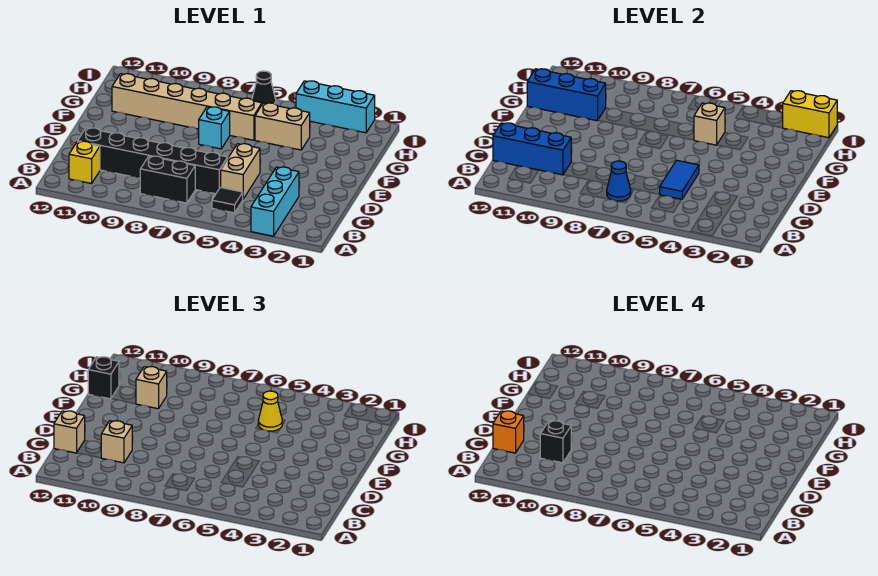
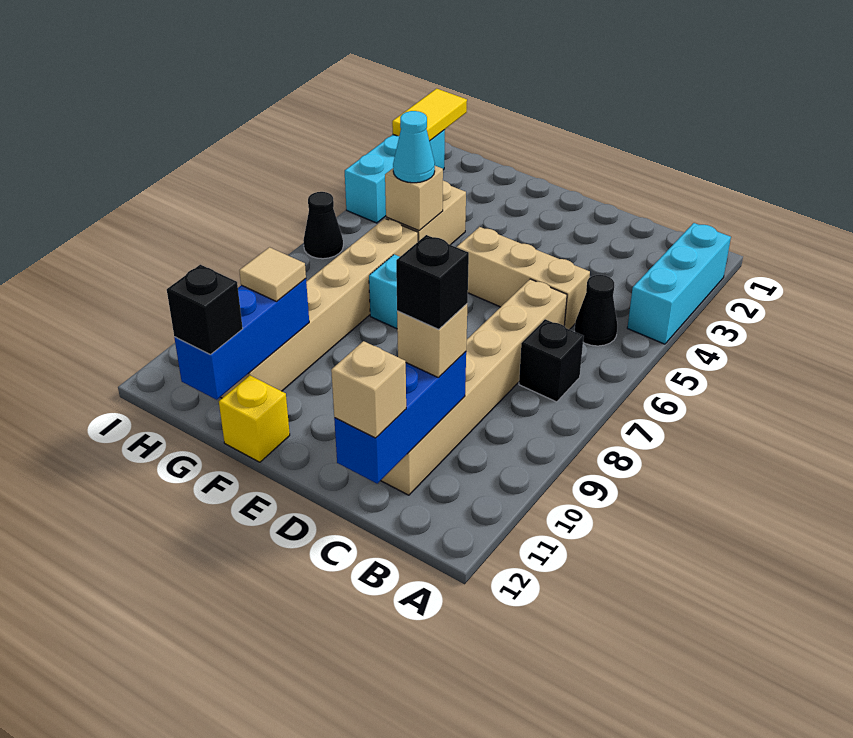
cyan brick A3:C3 level 1 -> cyan brick A2:A4 level 1
black tile B5 level 1 -> black cone B5 level 1
black brick B7:B8 level 1 -> black brick B7 level 1
blue cone B7 level 2 -> none
yellow brick B11 level 1 -> yellow brick F12 level 1
tan brick C5:D5 level 1 -> tan brick C5:E5 level 1
blue tile C5:D5 level 2 -> none
black brick C6:C11 level 1 -> tan brick C6:C11 level 1
orange brick C12 level 4 -> none
yellow cone G5 level 3 -> cyan cone G5 level 3
tan brick G10 level 3 -> tan tile G10 level 3
yellow brick I1:I2 level 2 -> yellow tile I1:I2 level 2

